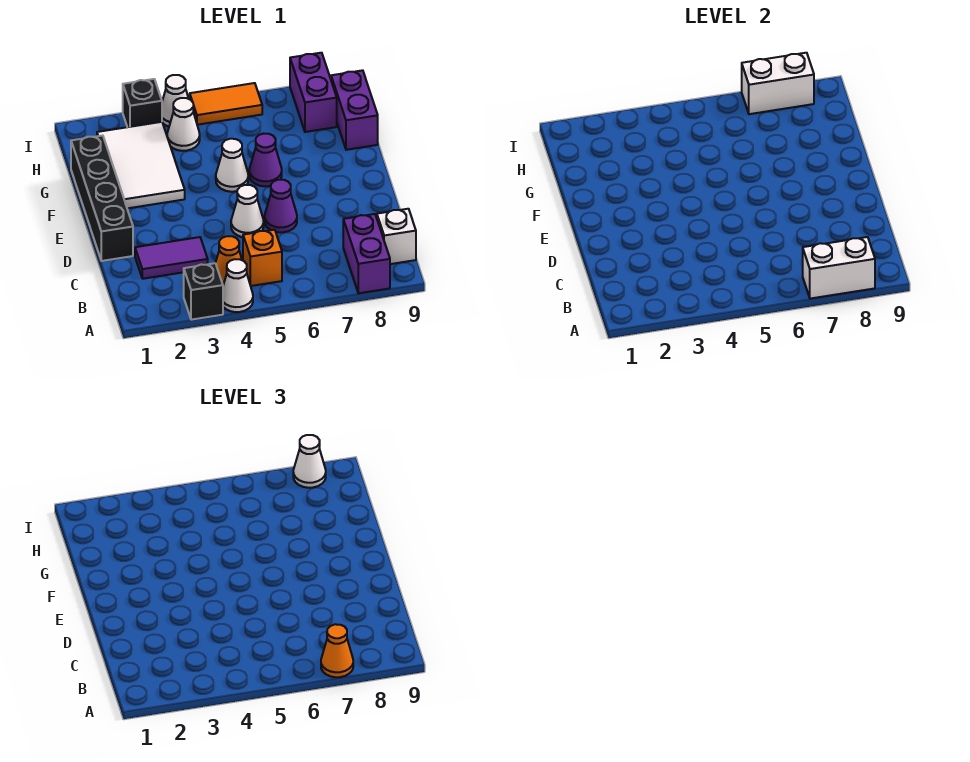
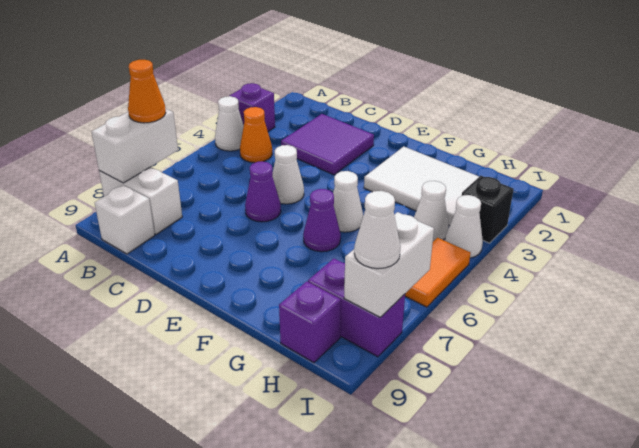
black brick A3 level 1 -> purple brick A3 level 1
purple brick A8:B8 level 1 -> white brick A8:B8 level 1
orange brick B5 level 1 -> none
purple tile C2:C3 level 1 -> purple tile C2:D3 level 1
black brick D1:G1 level 1 -> none
purple brick G9:H9 level 1 -> purple brick H9 level 1

